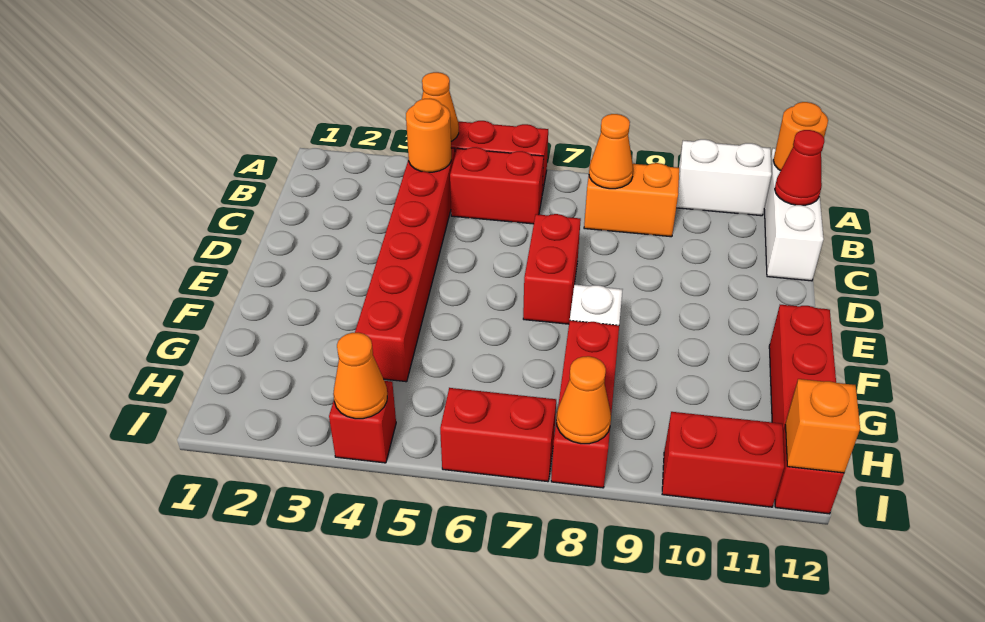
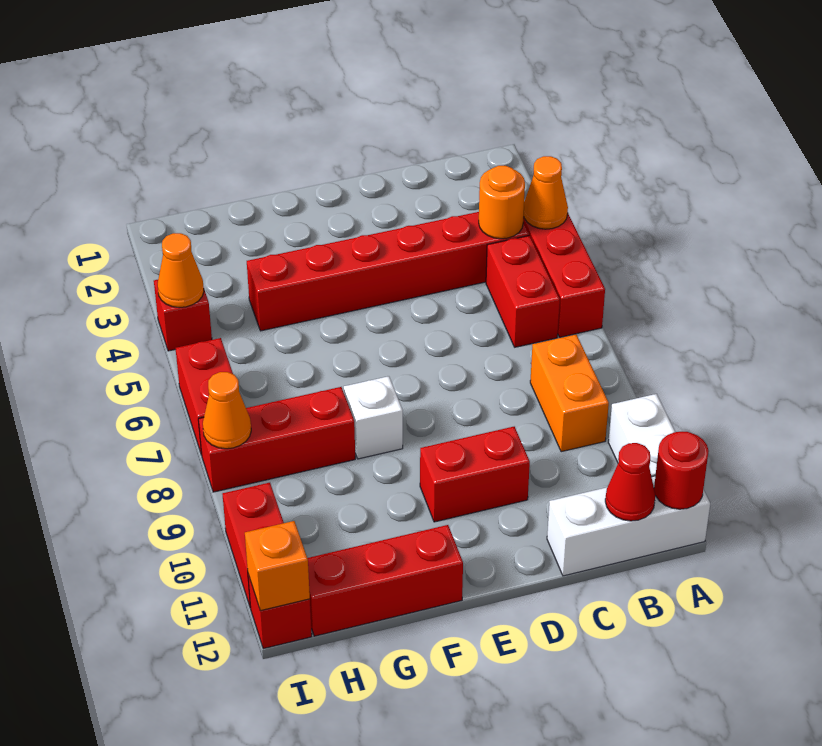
orange round brick A12 level 2 -> red round brick A12 level 2
orange cone B8 level 2 -> none
red brick D7:E7 level 1 -> red brick D10:E10 level 1

